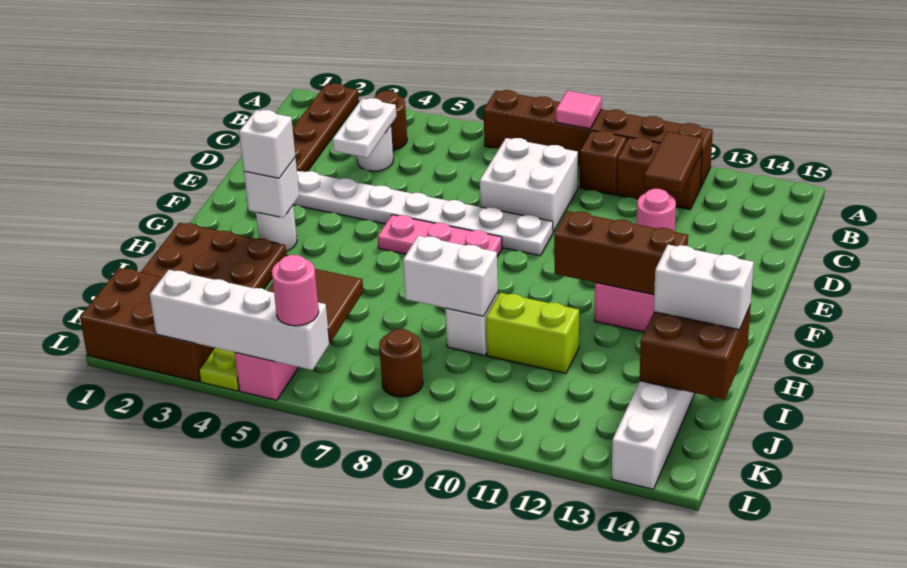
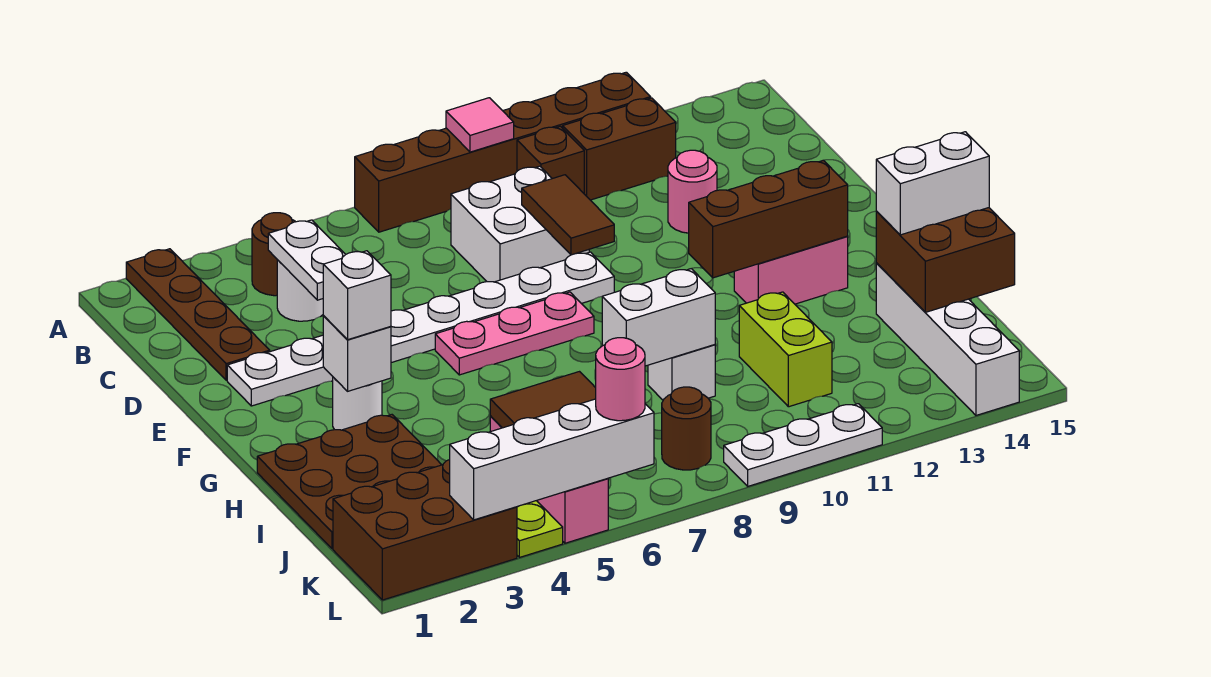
brown tile B12:C12 level 2 -> brown tile D9:E9 level 2
lime brick I10:I11 level 1 -> lime brick I11:J11 level 1
none -> white plate L9:L11 level 1

